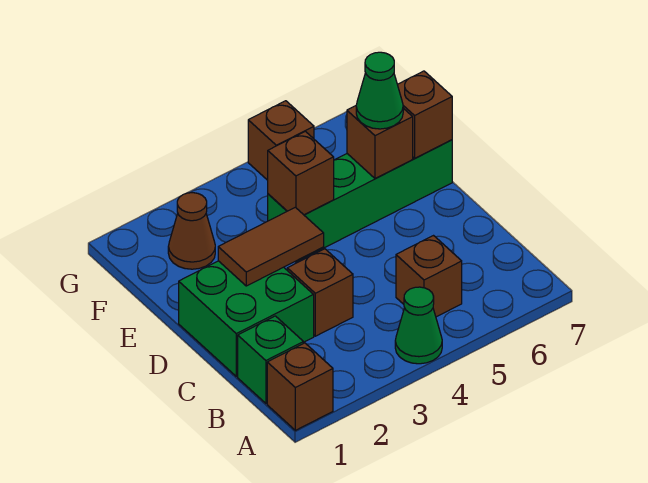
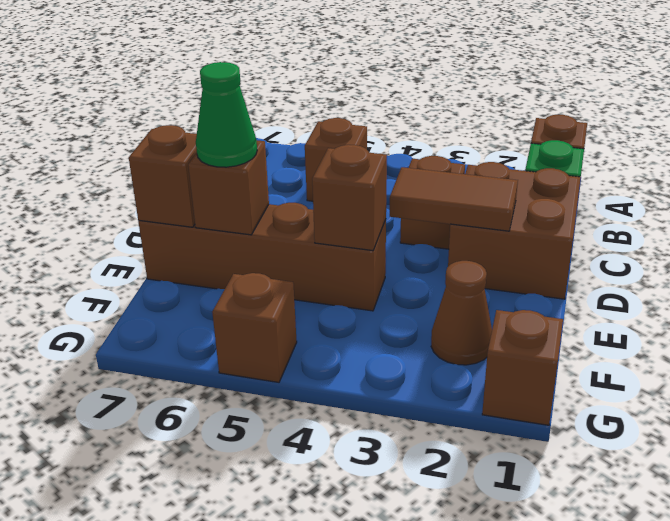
green cone A4 level 1 -> none
green brick C1:D2 level 1 -> brown brick C1:D2 level 1
green brick E4:E7 level 1 -> brown brick E4:E7 level 1
none -> brown brick G1 level 1

